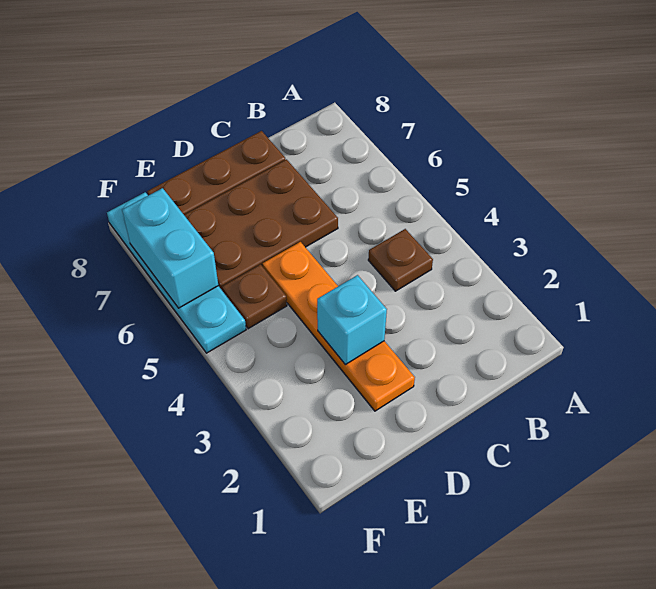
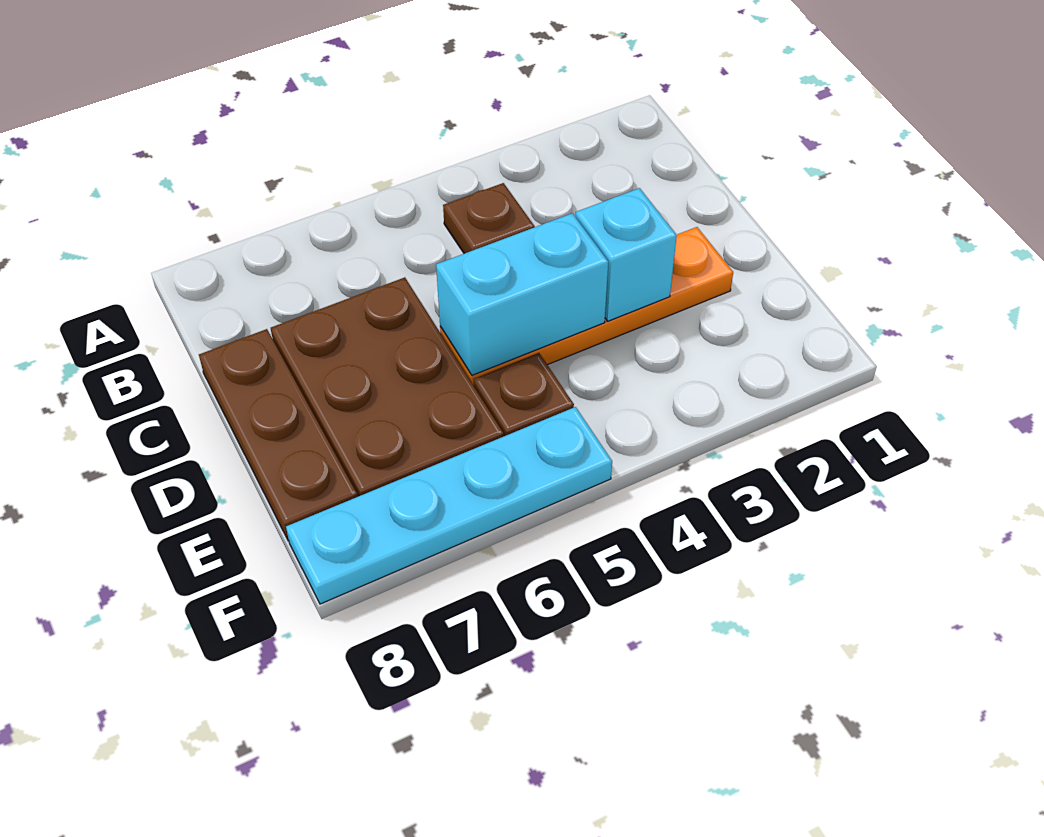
cyan brick F6:F7 level 2 -> cyan brick D4:D5 level 2

